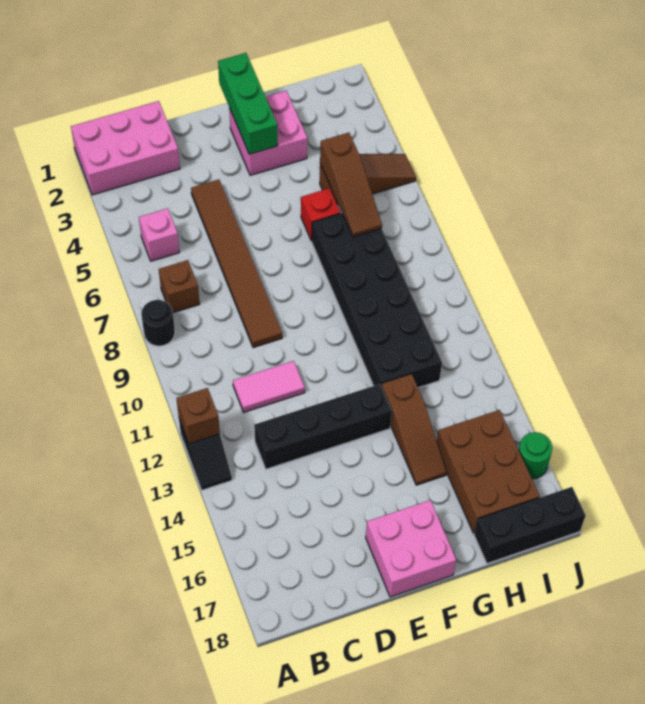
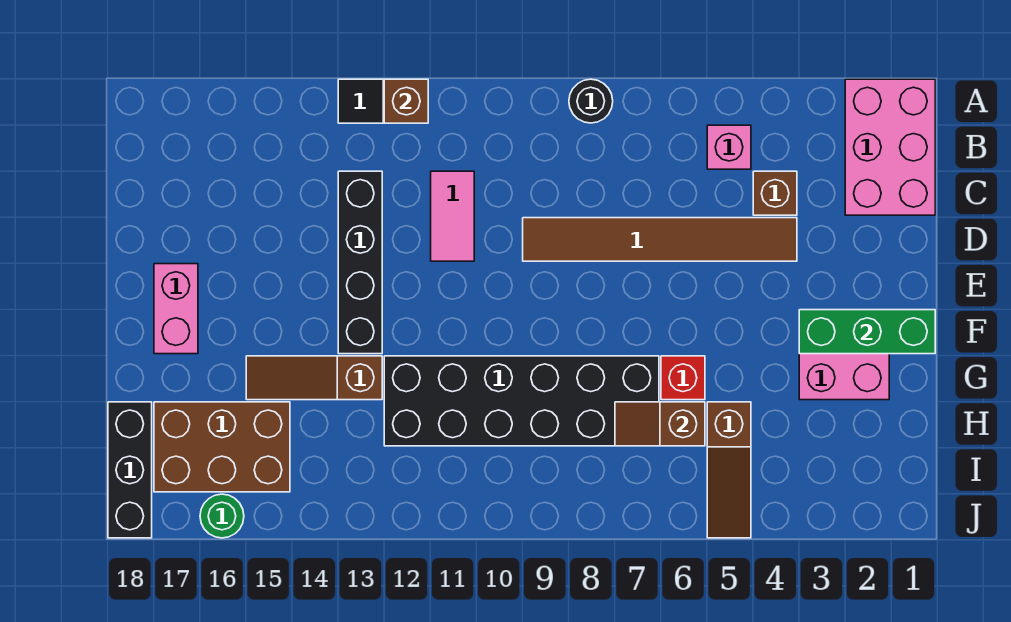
brown brick B7 level 1 -> brown brick C4 level 1
pink brick E17:F18 level 1 -> pink brick E17:F17 level 1
brown slope H5:H7 level 2 top 5 -> brown slope H6:H7 level 2 top 6

